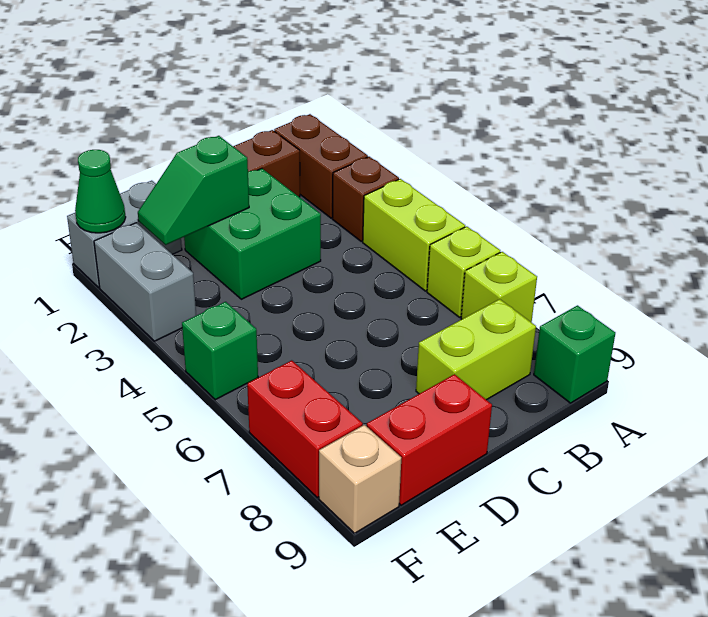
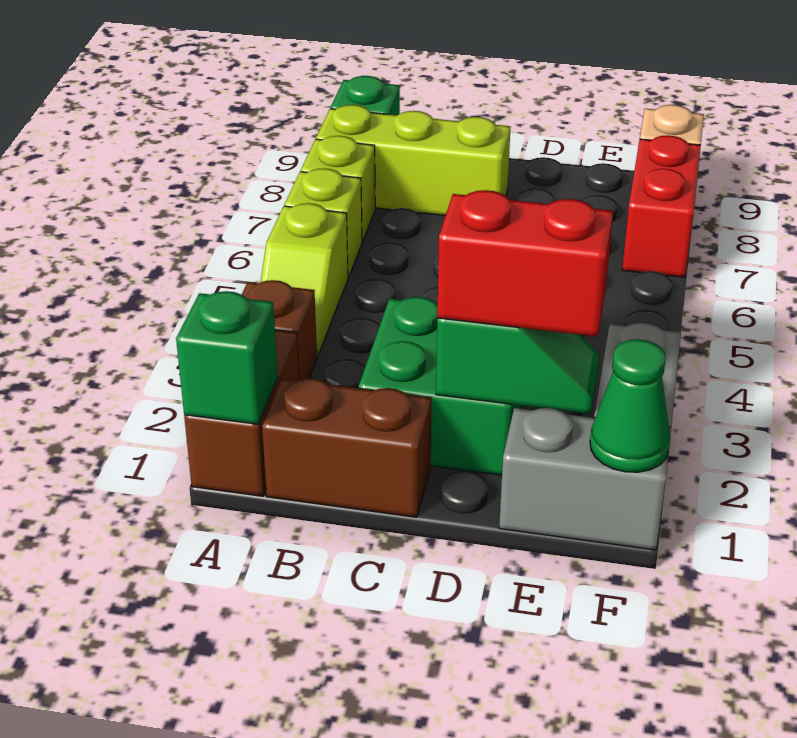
lime brick A4:A5 level 1 -> lime slope A4:A5 level 1 top 5
lime brick B8:C8 level 1 -> lime brick A8:C8 level 1
red brick D9:E9 level 1 -> red brick D2:E2 level 3
green brick F5 level 1 -> green brick A1 level 2

